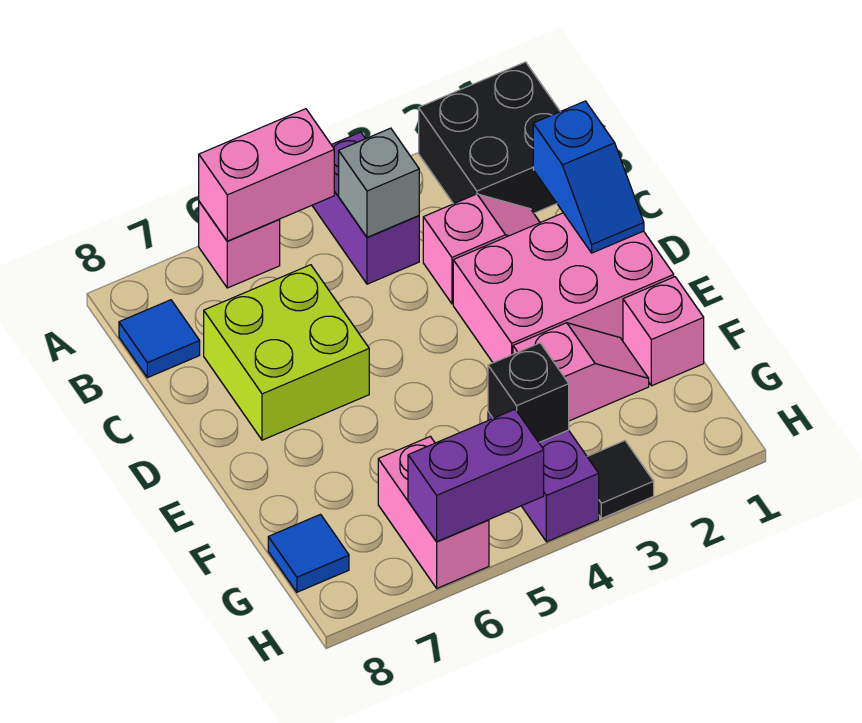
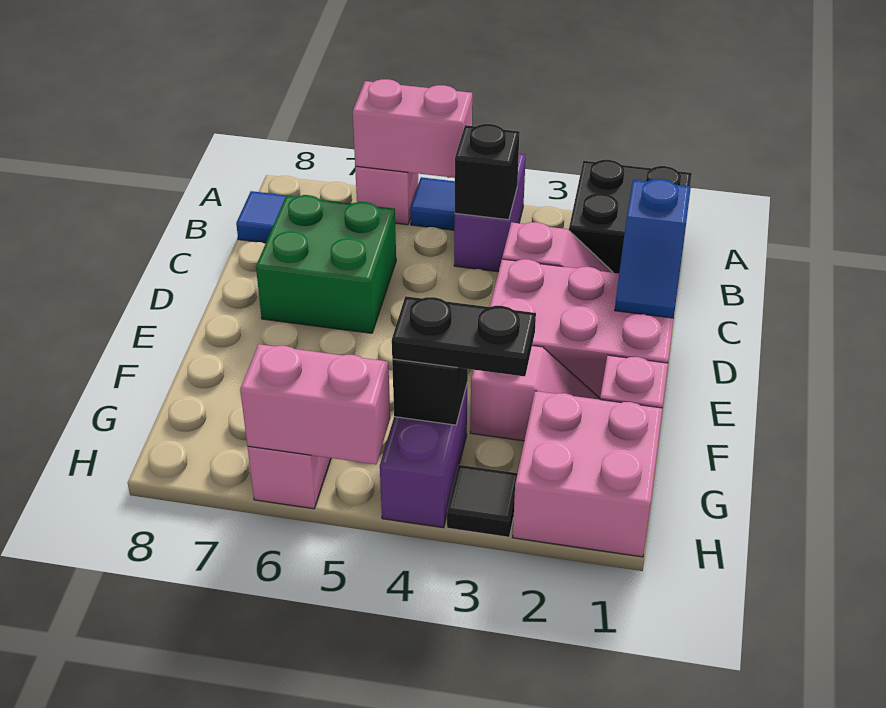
grey brick B4 level 2 -> black brick B4 level 2
lime brick C6:D7 level 1 -> green brick C6:D7 level 1
none -> pink brick G1:H2 level 1
none -> black plate G3:G4 level 3
blue tile G8 level 1 -> blue tile A5 level 1
purple brick H5:H6 level 2 -> pink brick H5:H6 level 2

